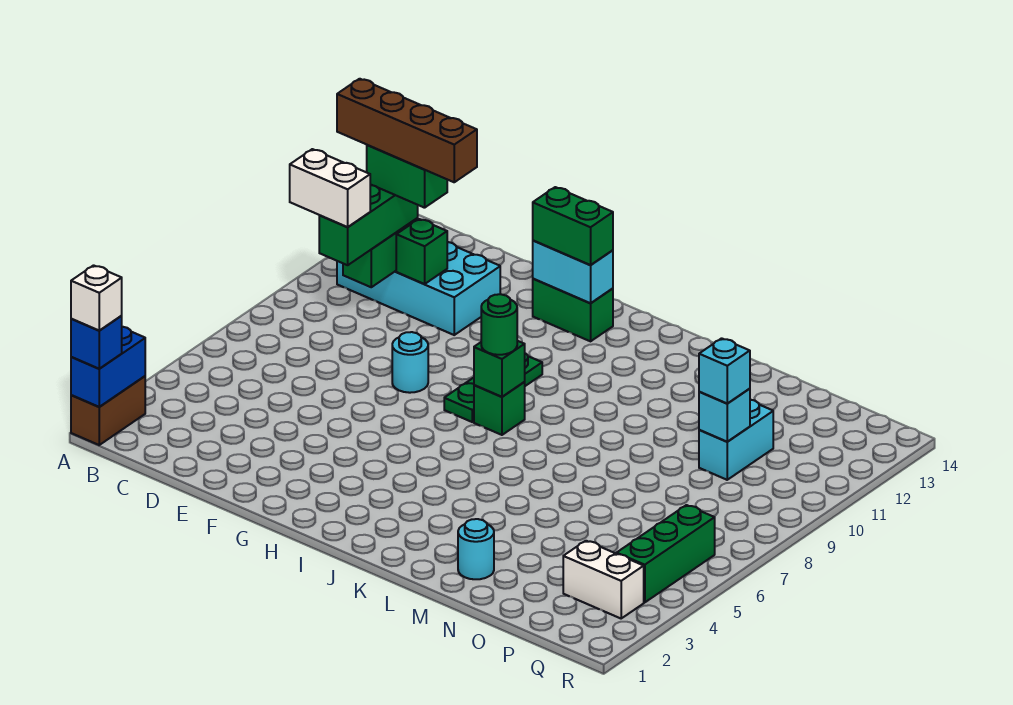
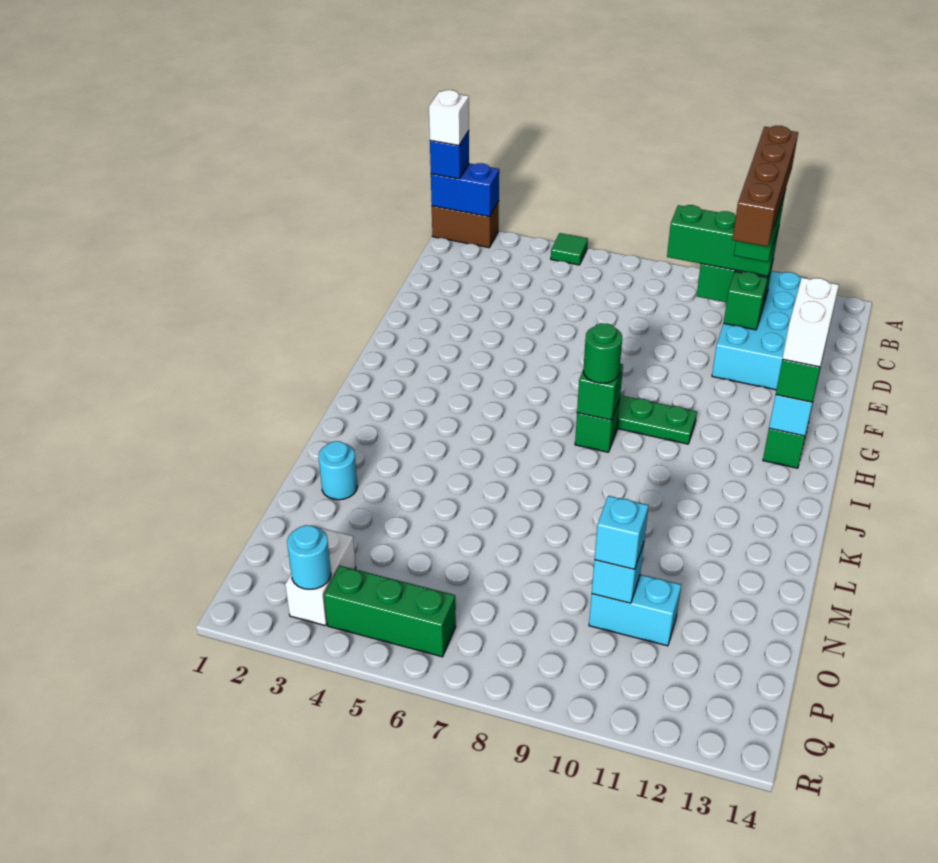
none -> green tile A5 level 1
white brick B9:C9 level 4 -> white brick G13:H13 level 4
cyan round brick F8 level 1 -> cyan round brick Q3 level 2

